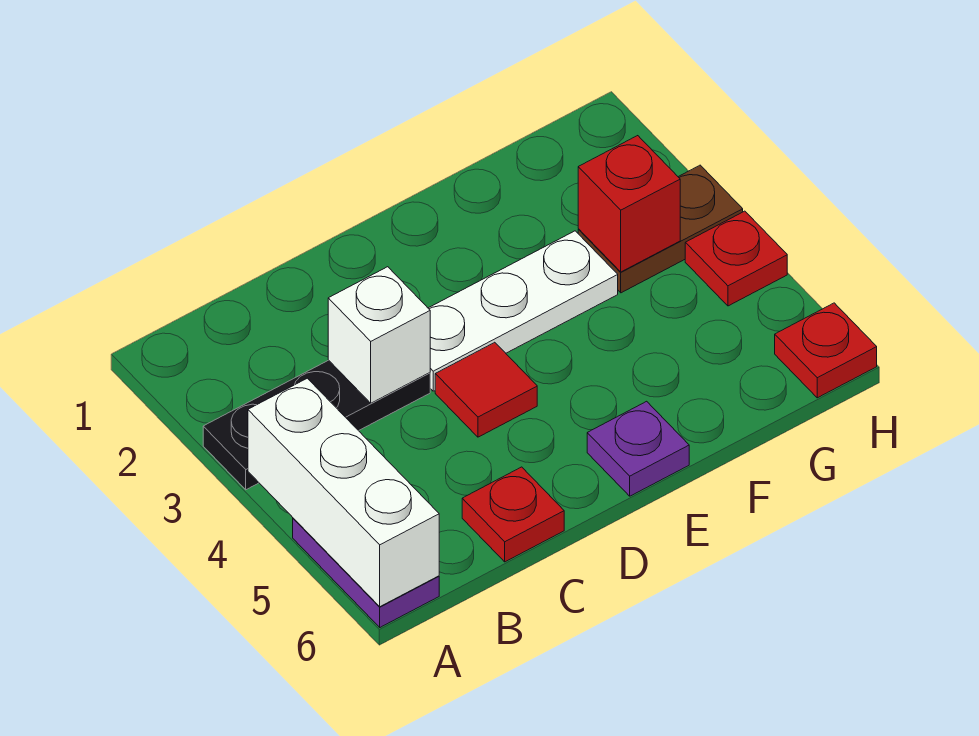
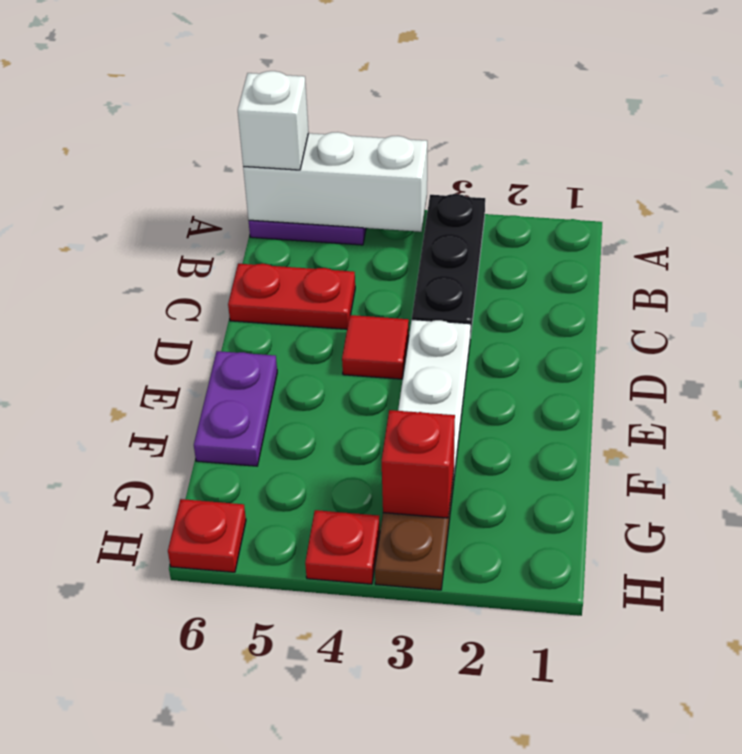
white brick C3 level 2 -> white brick A6 level 3
red plate C6 level 1 -> red plate C5:C6 level 1
purple plate E6 level 1 -> purple plate E6:F6 level 1

